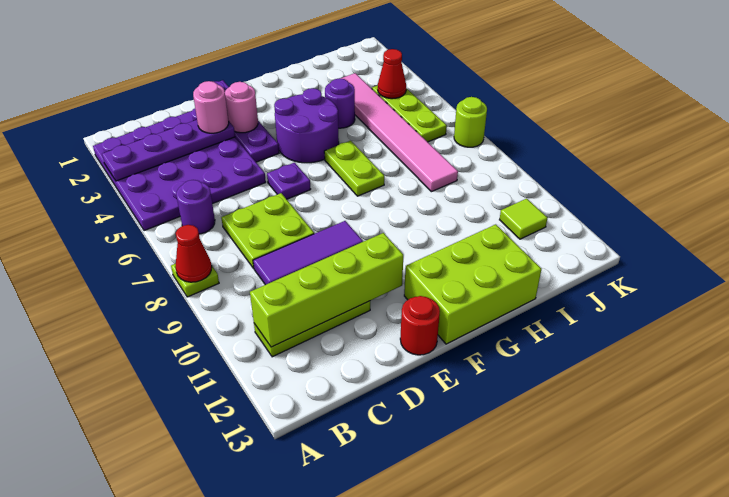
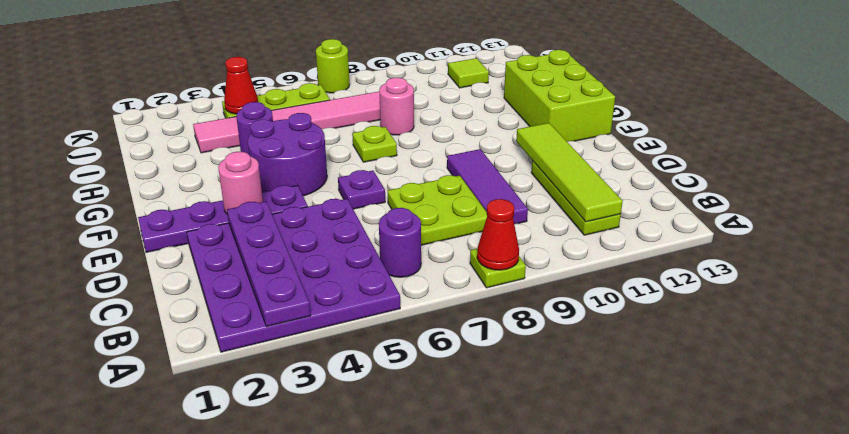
lime brick B11:E11 level 2 -> lime tile B11:E11 level 2
pink round brick D3 level 3 -> pink round brick H8 level 1
red round brick E13 level 1 -> none
lime plate G6:G7 level 1 -> lime plate G7 level 1

